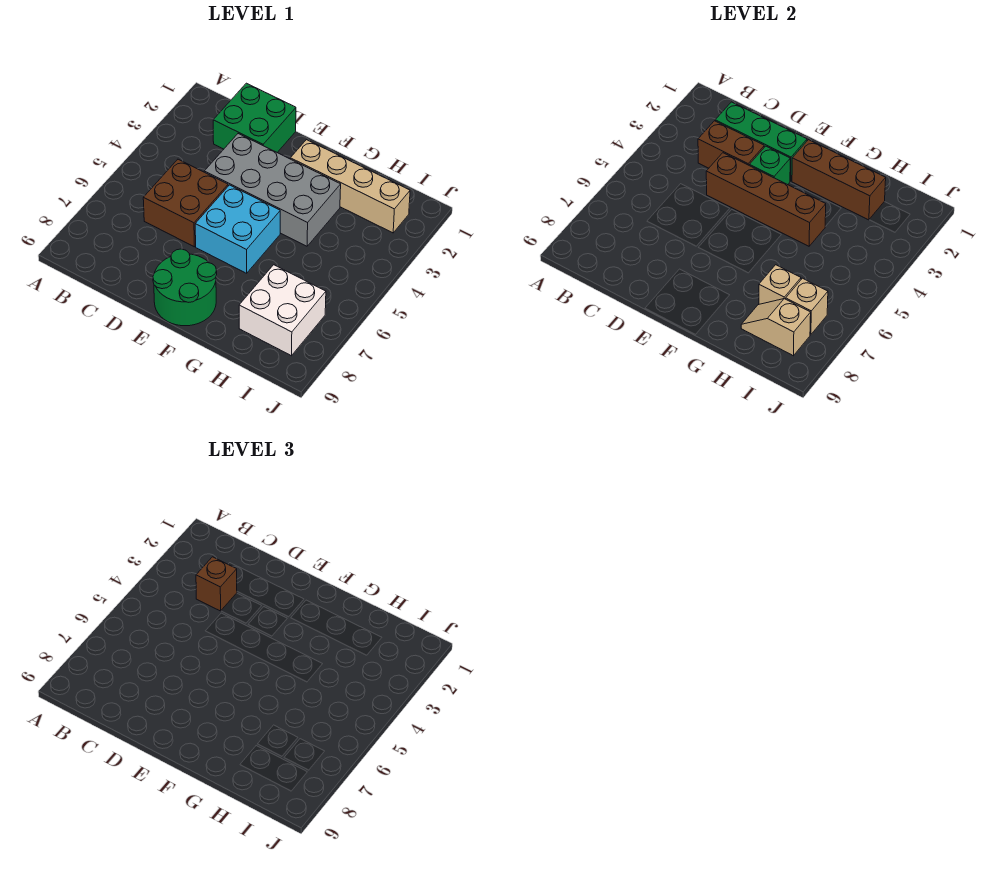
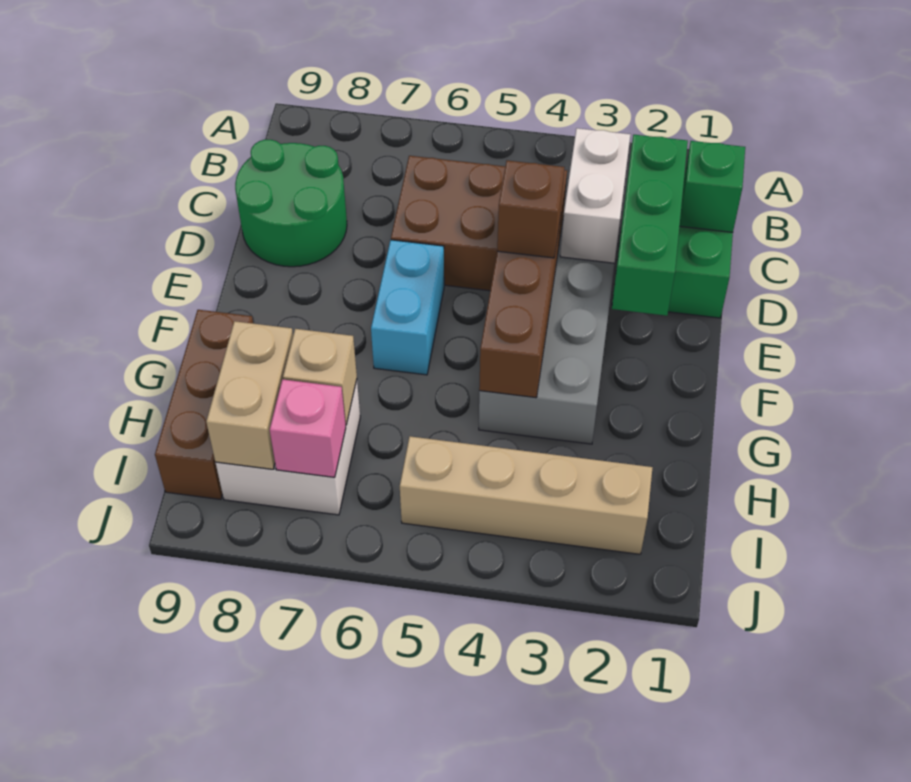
brown brick C3:D3 level 2 -> white brick C3:D3 level 2
brown brick C3 level 3 -> brown brick E4 level 3
green brick E3 level 2 -> green brick C1 level 2
cyan brick E5:F6 level 1 -> cyan brick E6:F6 level 1
green round brick E8:F9 level 1 -> green round brick C8:D9 level 1
tan brick F2:I2 level 1 -> tan brick I2:I5 level 1
brown brick F2:H2 level 2 -> brown brick G9:I9 level 1
tan slope H8:I8 level 2 top I -> tan brick H8:I8 level 2
tan brick I7 level 2 -> pink brick I7 level 2

